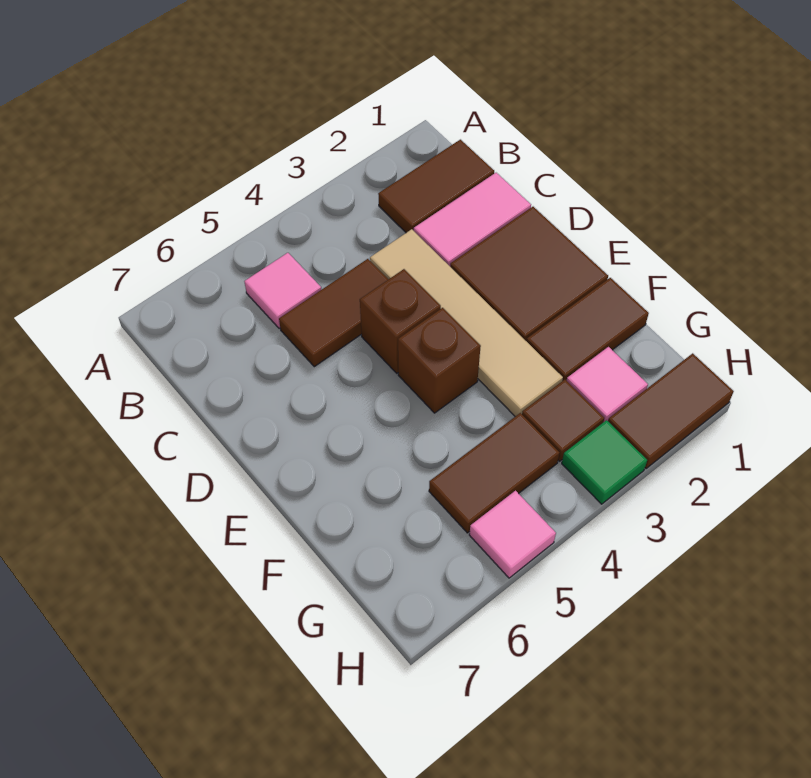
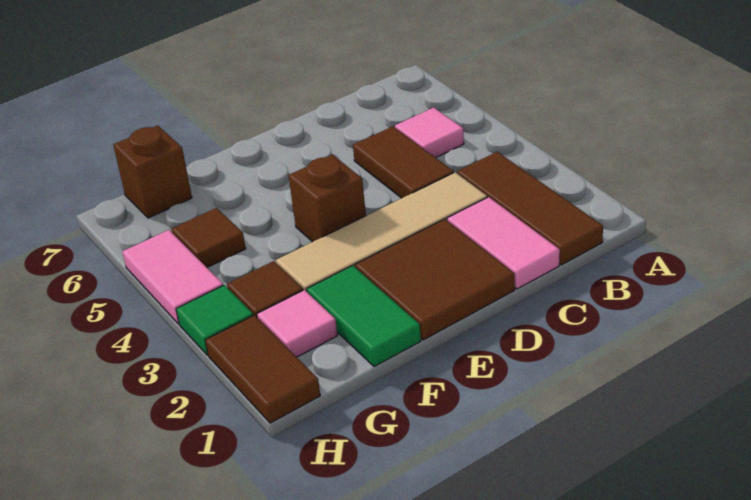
brown tile B1:B2 level 1 -> brown tile B1:B3 level 1
brown brick D4 level 1 -> brown brick G7 level 1
brown tile F1:F2 level 1 -> green tile F1:F2 level 1
brown tile G4:G5 level 1 -> brown tile G5 level 1
pink tile H5 level 1 -> pink tile H4:H5 level 1

